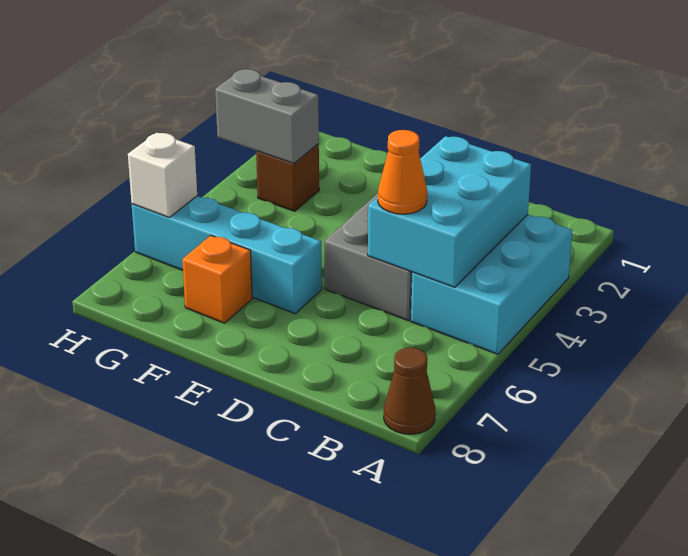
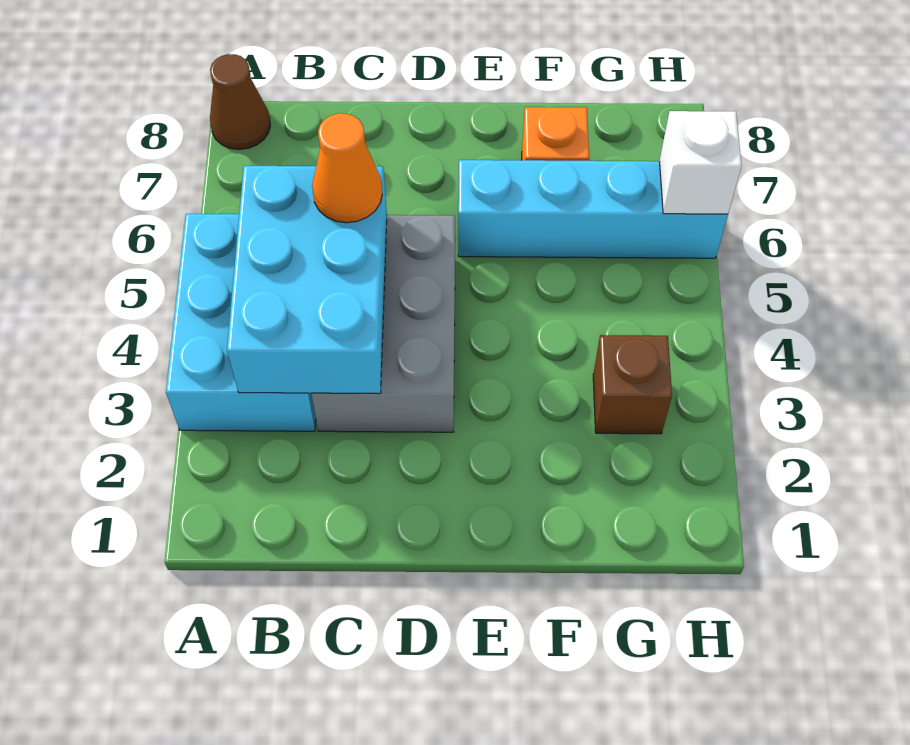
grey brick G3:H3 level 2 -> none

